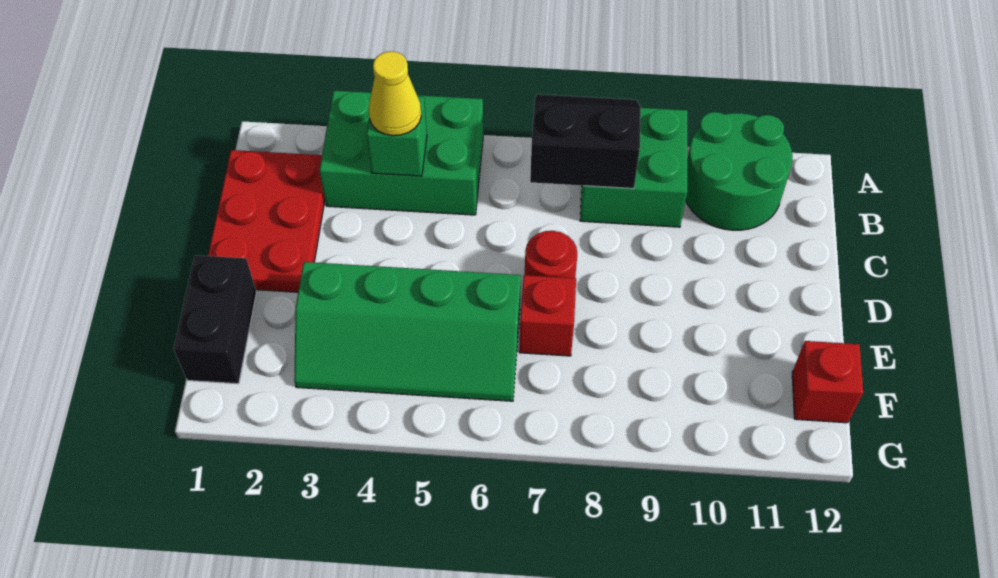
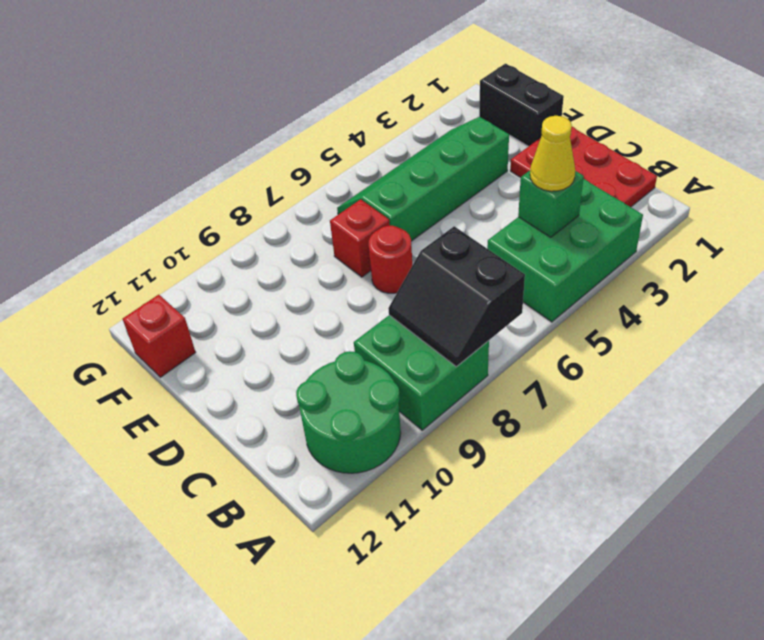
black slope A7:B8 level 2 top B -> black slope A7:B8 level 2 top 7

